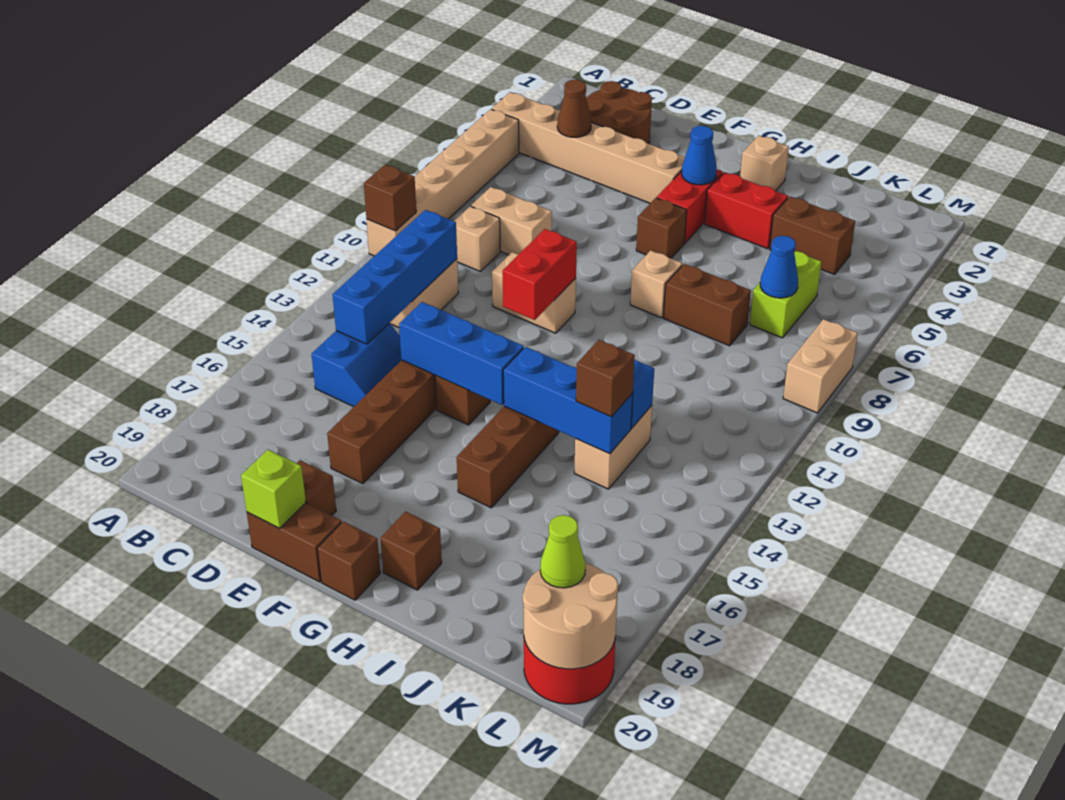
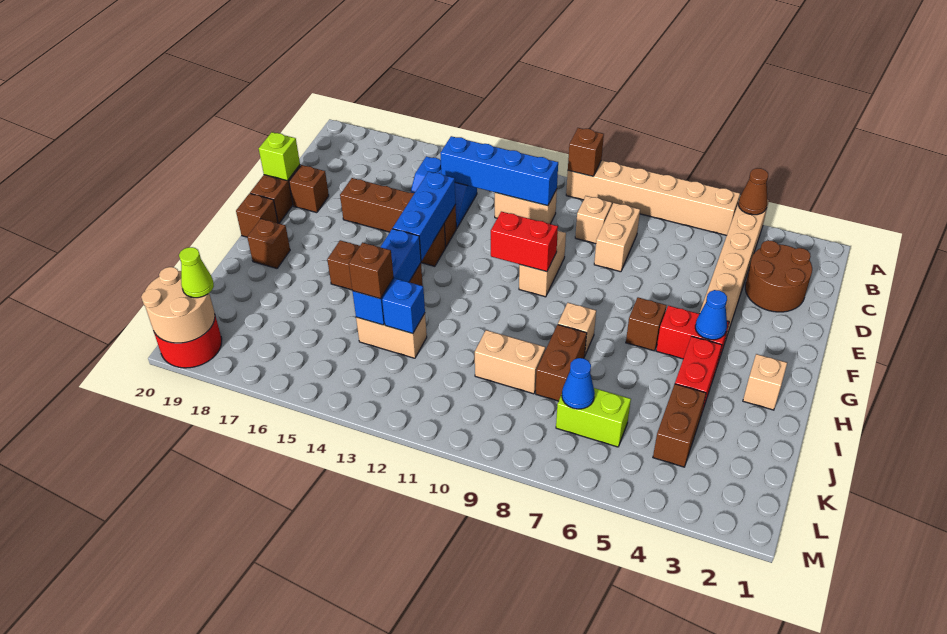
brown cone C4 level 2 -> brown cone A4 level 2
tan brick M8:M9 level 1 -> tan brick J9:J10 level 1

